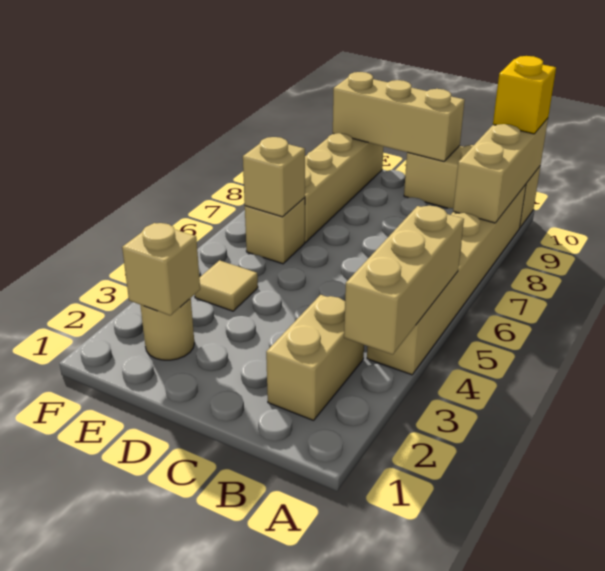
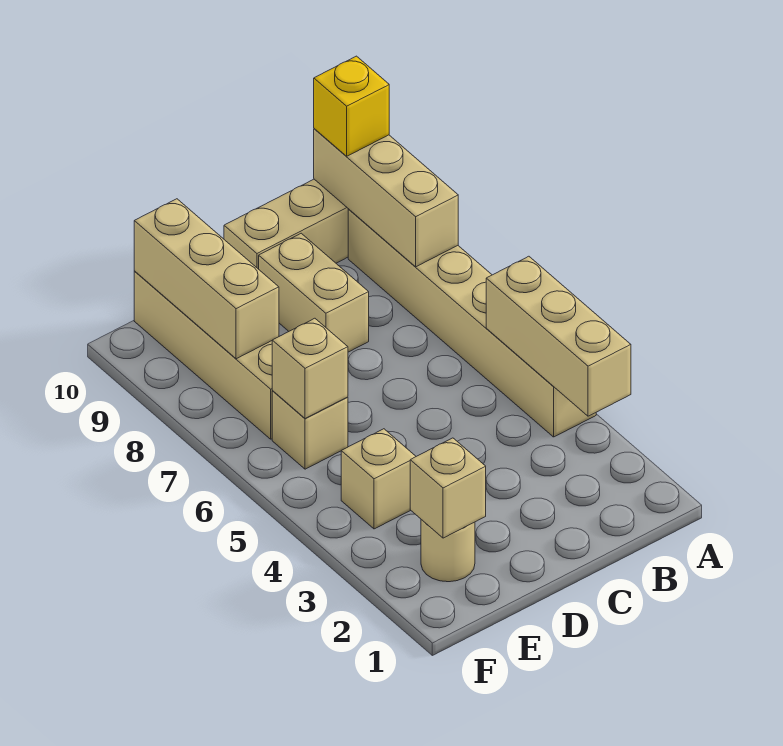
tan brick B2:B3 level 1 -> tan brick C8:C9 level 1
tan brick C10:E10 level 2 -> tan brick E8:E10 level 2
tan tile E4 level 1 -> tan brick E4 level 1

